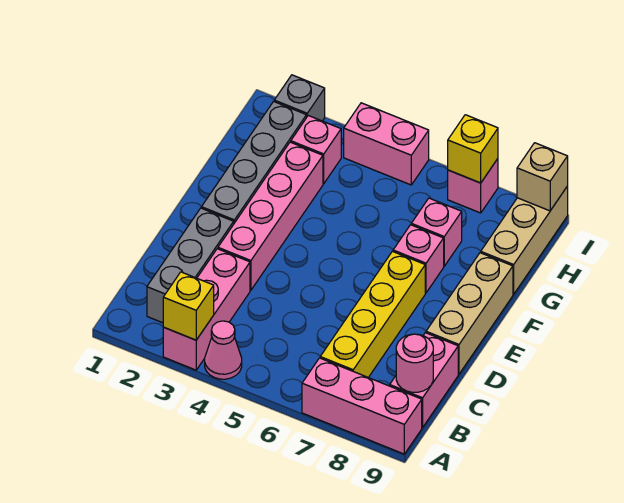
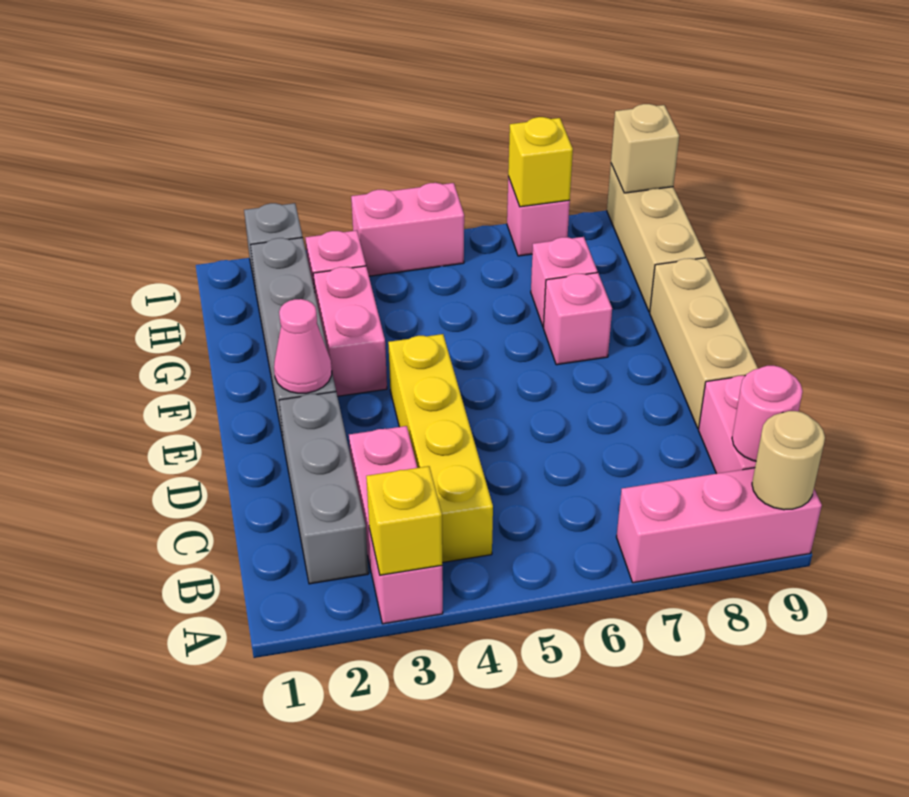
pink cone A4 level 1 -> pink cone E2 level 2
none -> tan round brick A9 level 2
yellow brick B7:E7 level 1 -> yellow brick B4:E4 level 1
pink brick D3:G3 level 1 -> pink brick F3:G3 level 1

